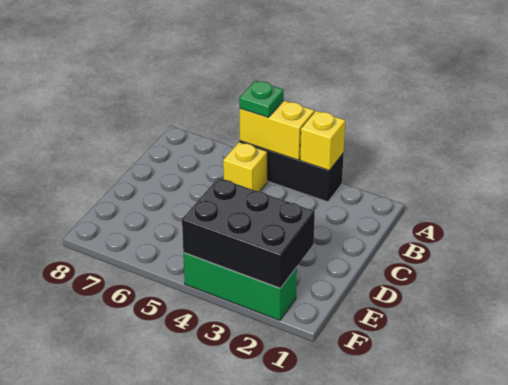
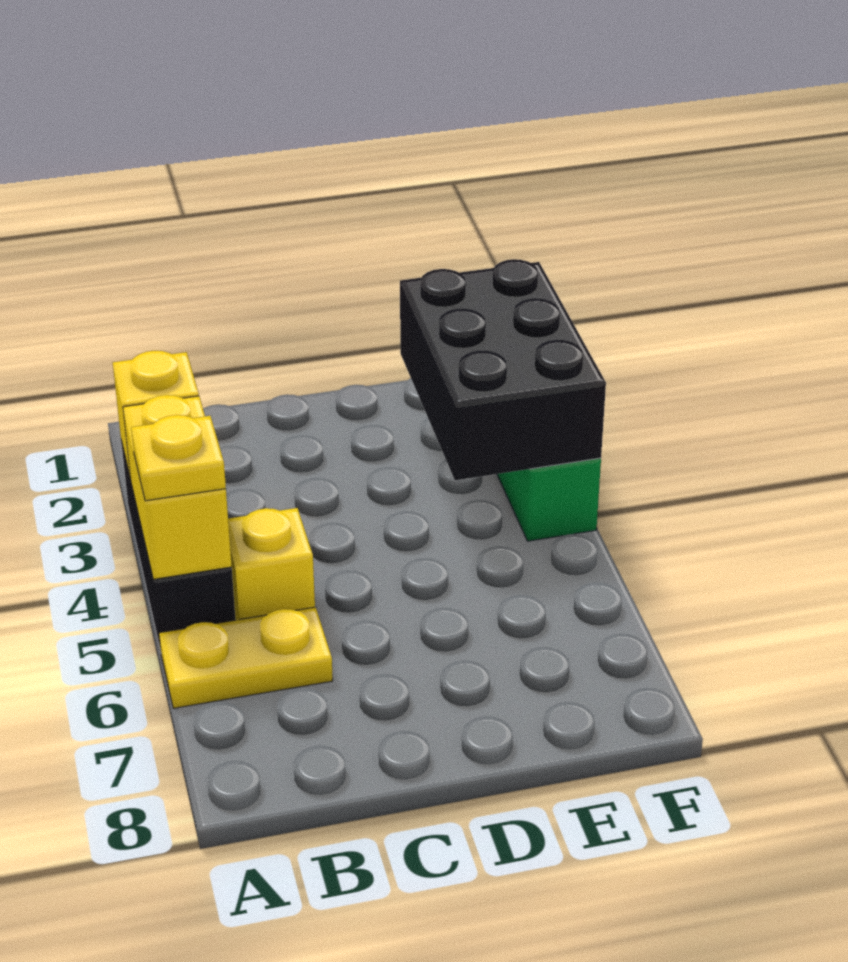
green plate A5 level 3 -> yellow plate A5 level 3
none -> yellow plate A6:B6 level 1

